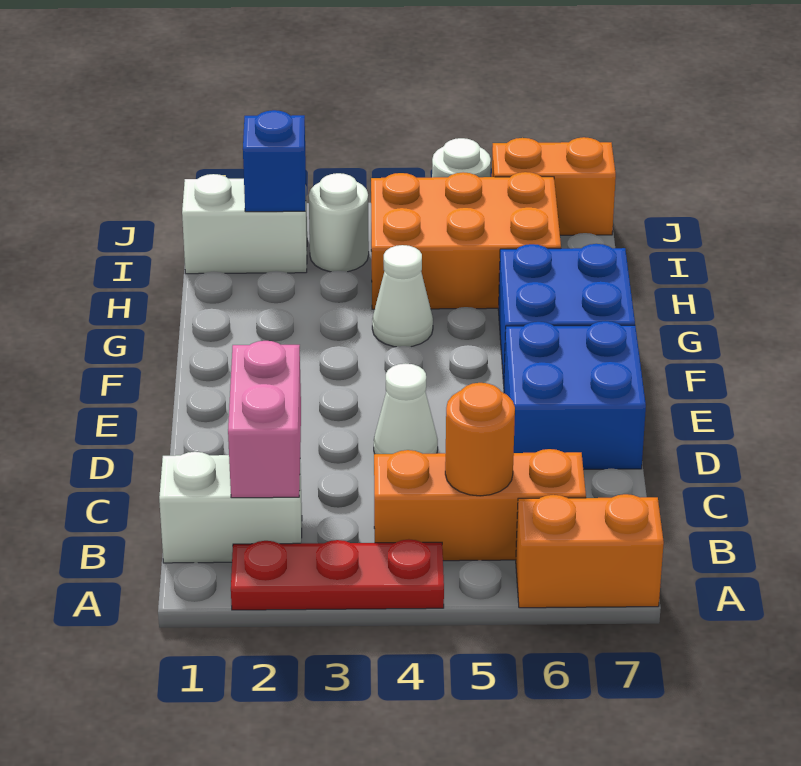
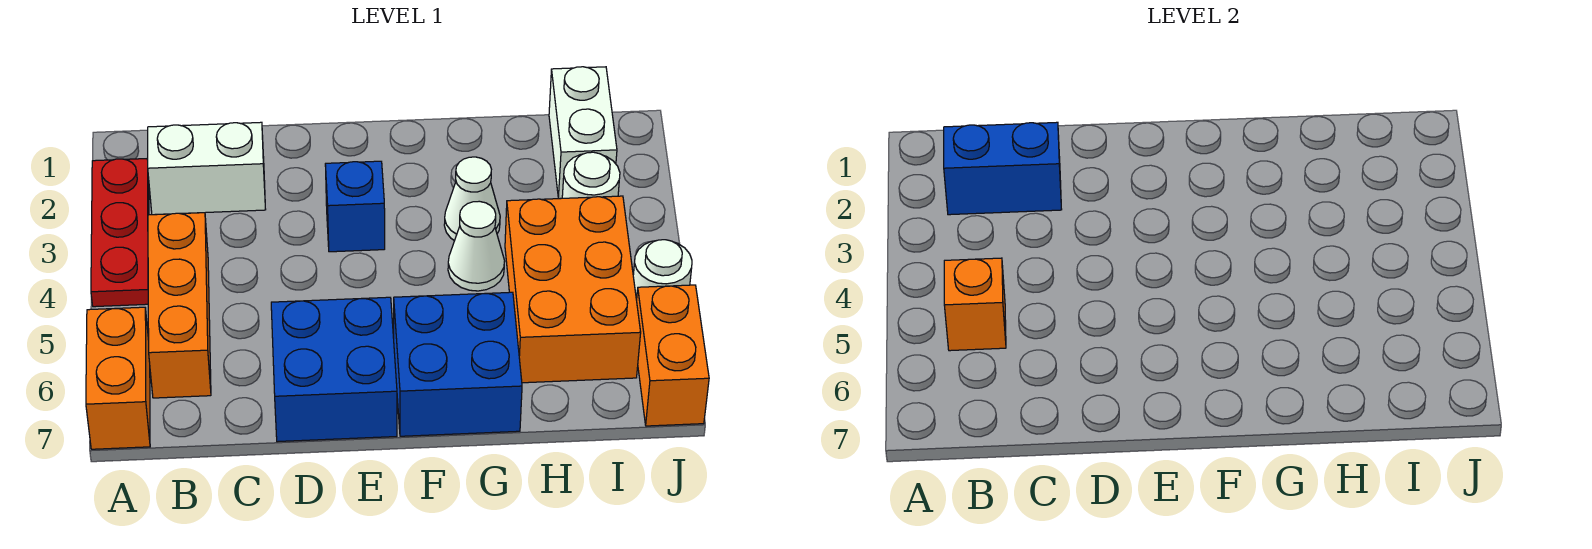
white brick B1:B2 level 1 -> white brick B2:C2 level 1
pink brick B2:C2 level 2 -> blue brick B2:C2 level 2
orange round brick B5 level 2 -> orange brick B5 level 2
white cone D4 level 1 -> white cone G3 level 1
blue brick I2 level 2 -> blue brick E3 level 1

